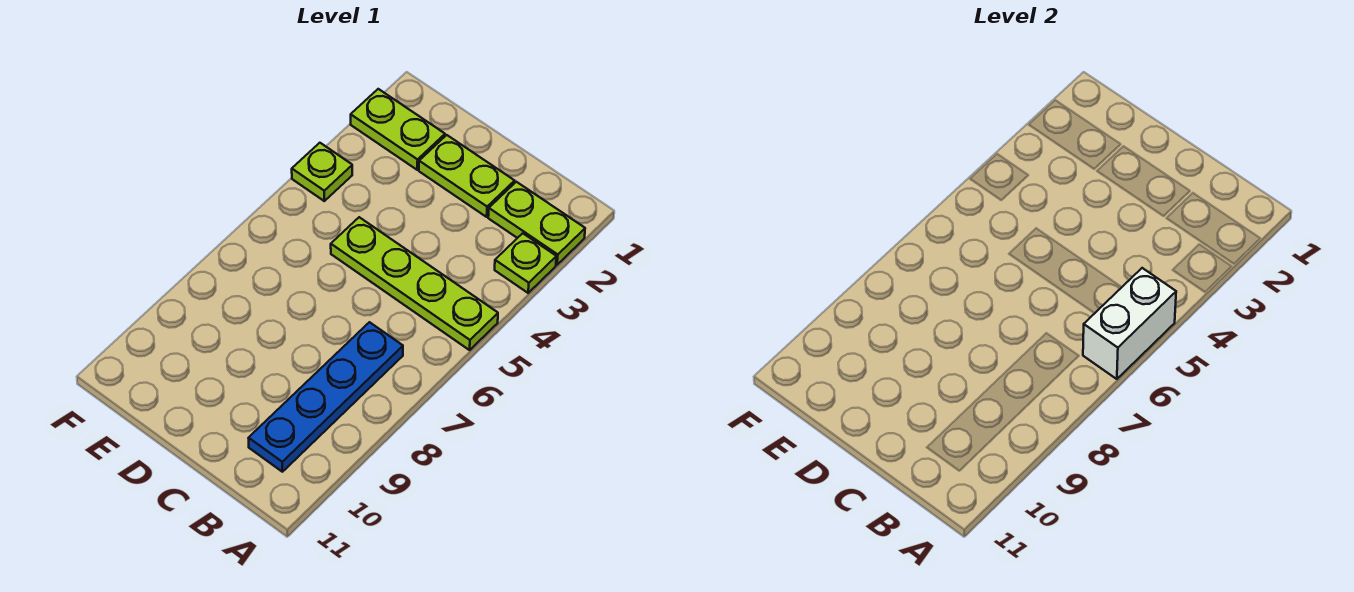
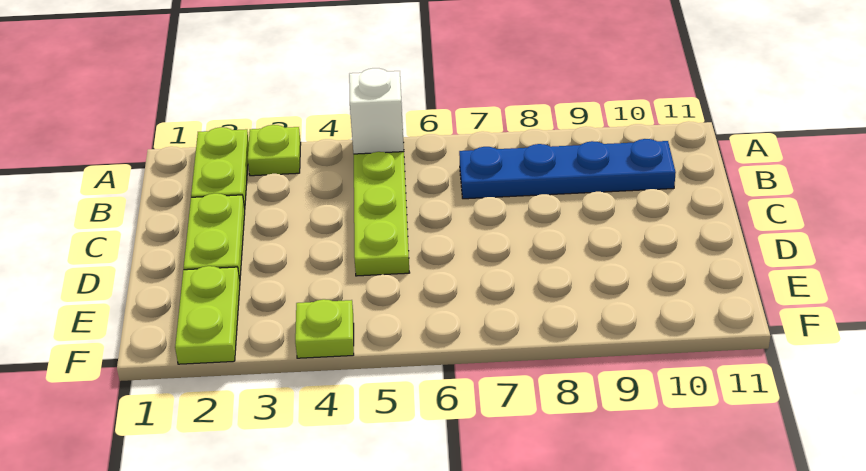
white brick A5:A6 level 2 -> white brick A5 level 2

